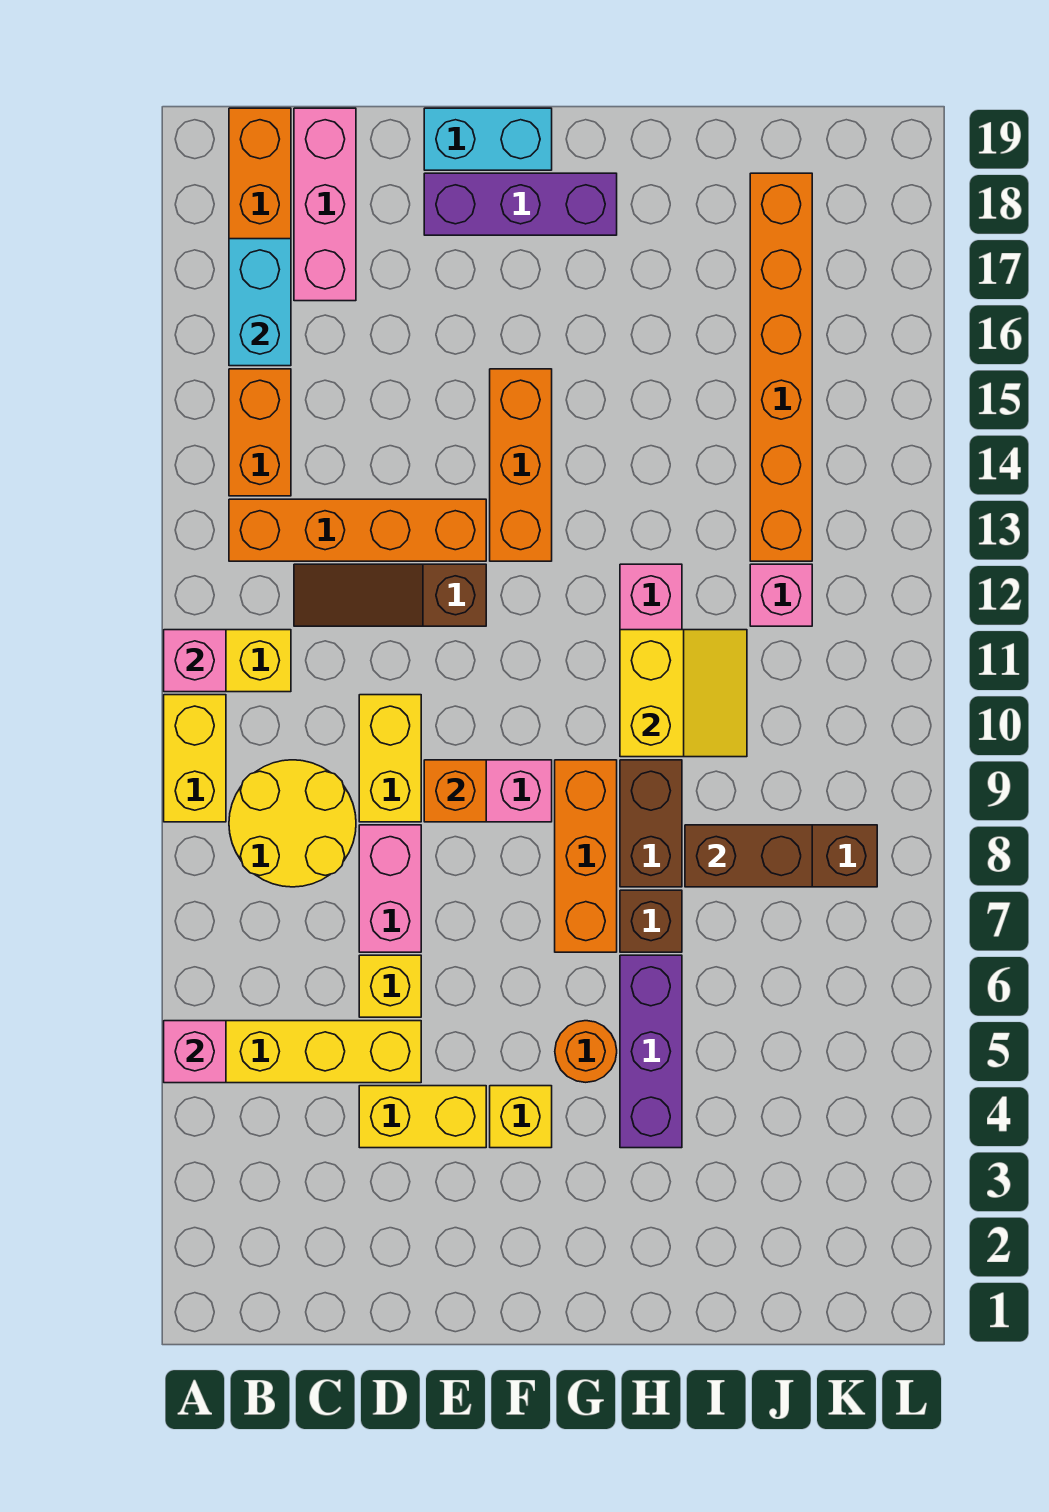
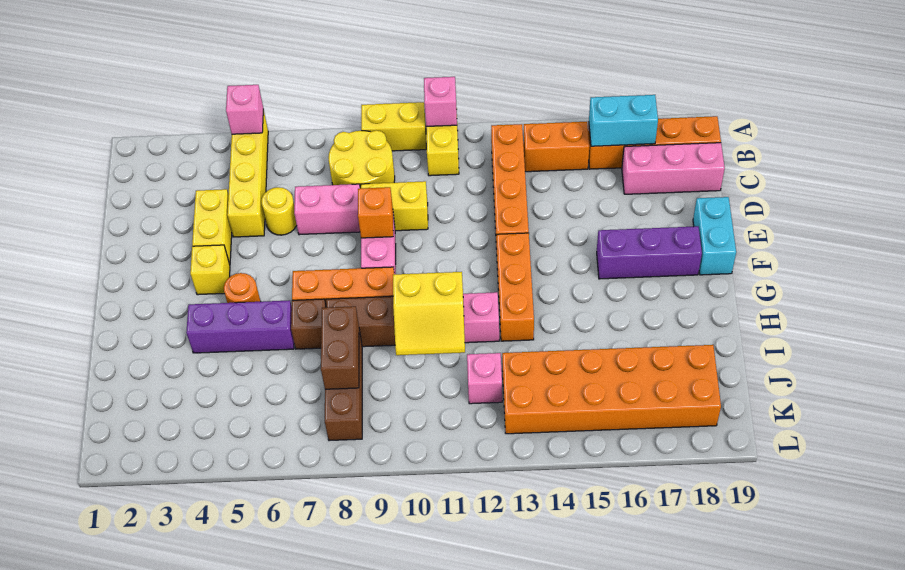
brown slope C12:E12 level 1 top E -> none
yellow brick D6 level 1 -> yellow round brick D6 level 1
purple brick E18:G18 level 1 -> purple brick F16:F18 level 1
orange brick F13:F15 level 1 -> orange brick F13:H13 level 1
orange brick J13:J18 level 1 -> orange brick J13:K18 level 1

